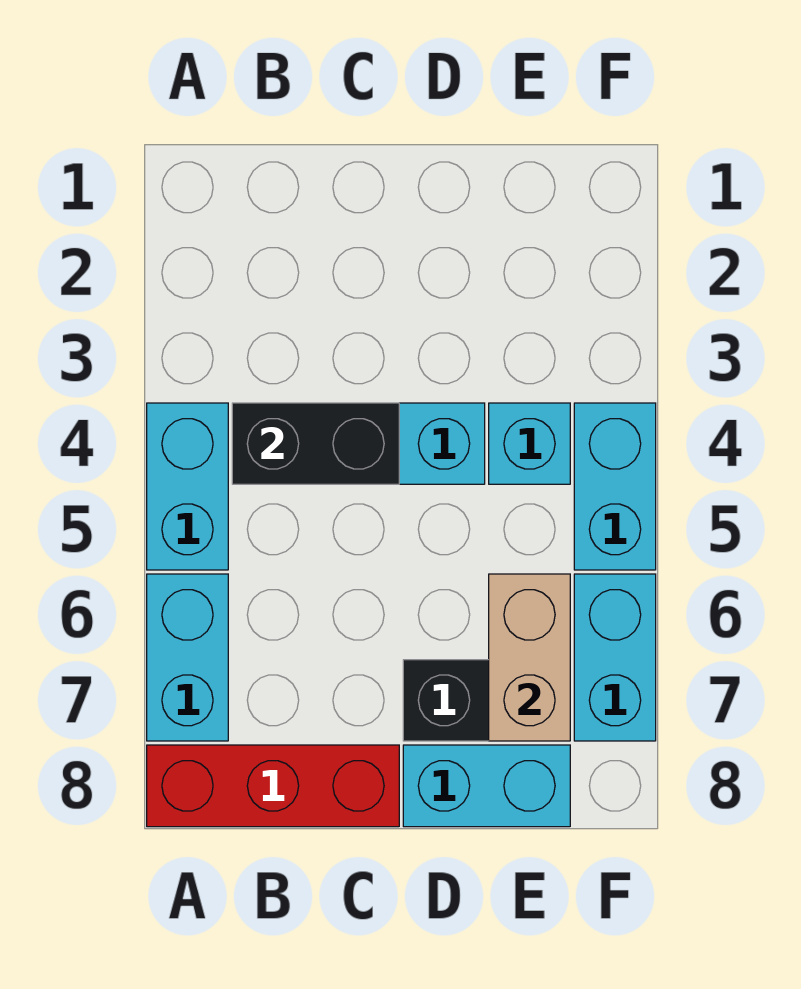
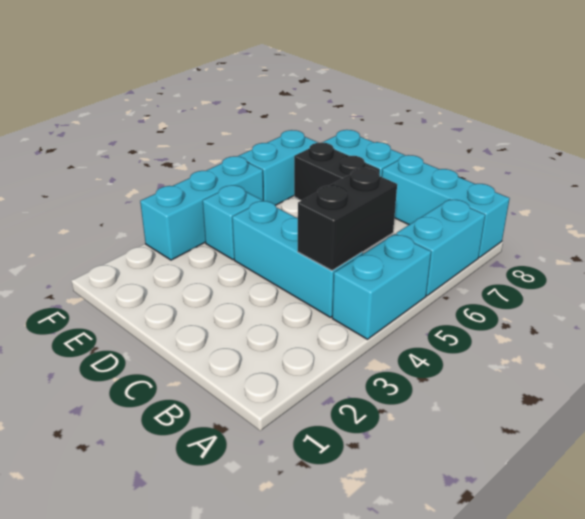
red brick A8:C8 level 1 -> cyan brick A8:C8 level 1
black brick B4:C4 level 2 -> black brick B4:B5 level 2
tan brick E6:E7 level 2 -> none
cyan brick F4:F5 level 1 -> cyan brick F3:F5 level 1

